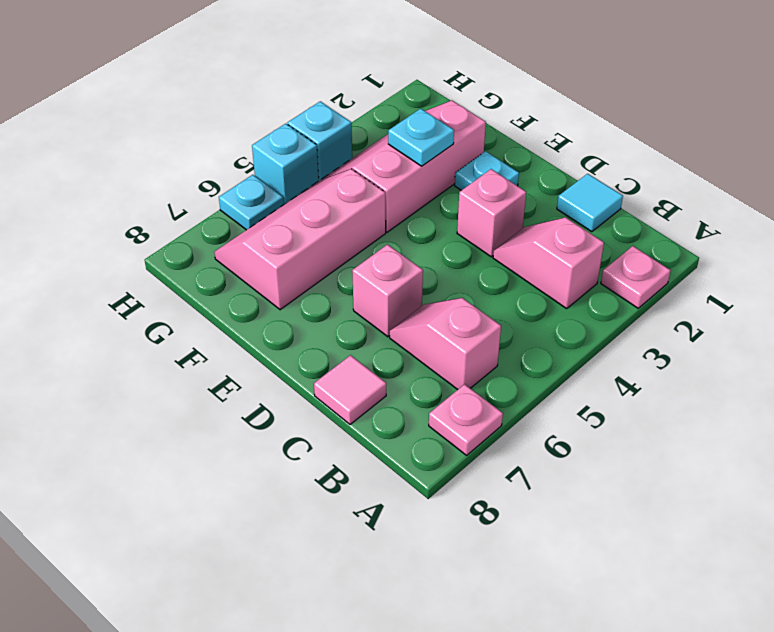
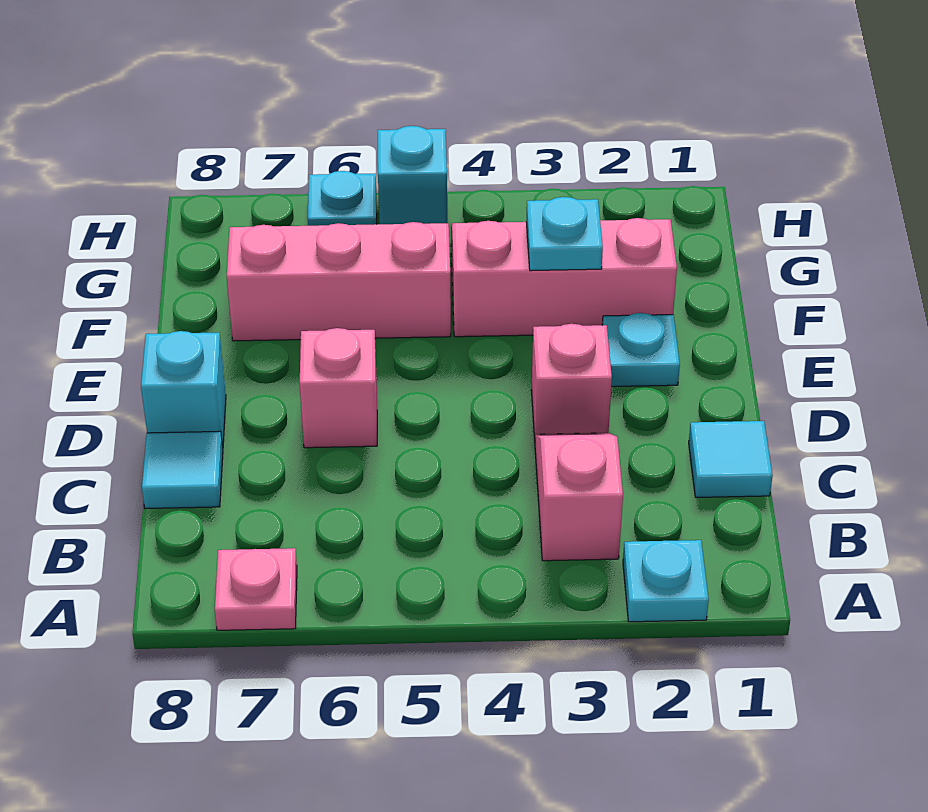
pink plate A2 level 1 -> cyan plate A2 level 1
pink slope B6:C6 level 1 top B -> none
pink tile C8 level 1 -> cyan tile C8 level 1
cyan brick H4 level 1 -> cyan brick D8 level 1

